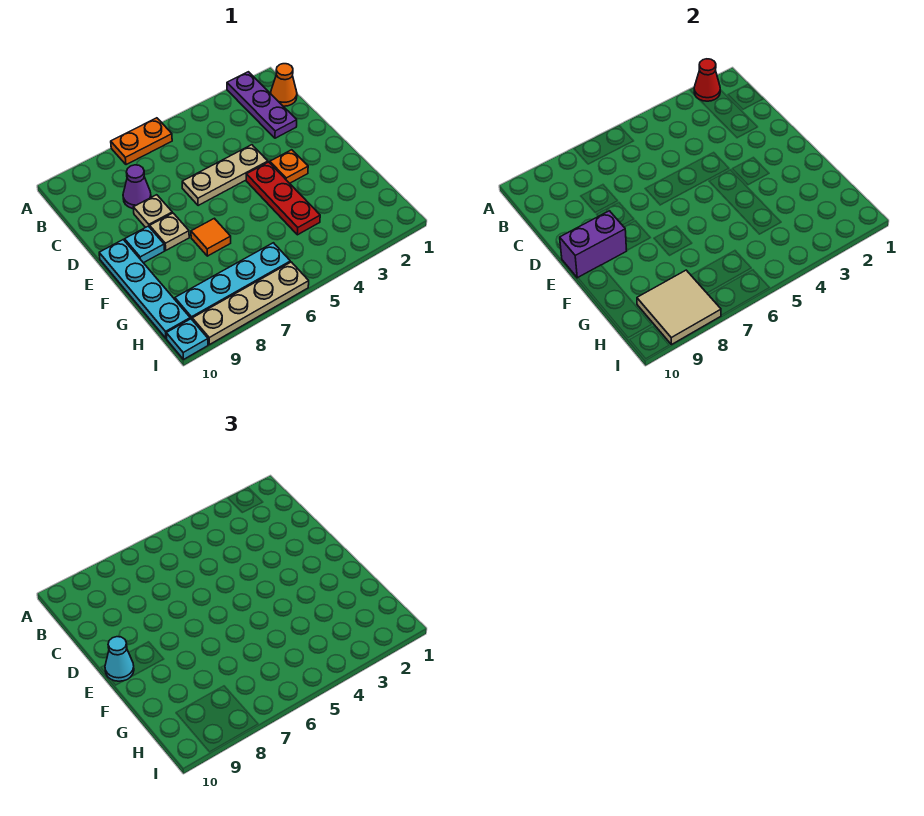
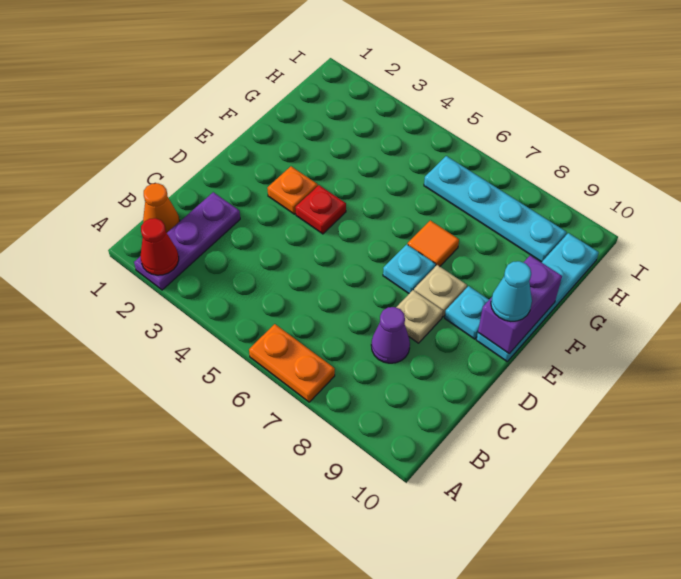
tan plate D4:D6 level 1 -> none
red plate E4:G4 level 1 -> red plate E4 level 1
purple brick E9:E10 level 2 -> purple brick E10:F10 level 2
tan tile H8:I9 level 2 -> none
tan plate I6:I9 level 1 -> none
cyan plate I10 level 1 -> cyan plate E7 level 1

